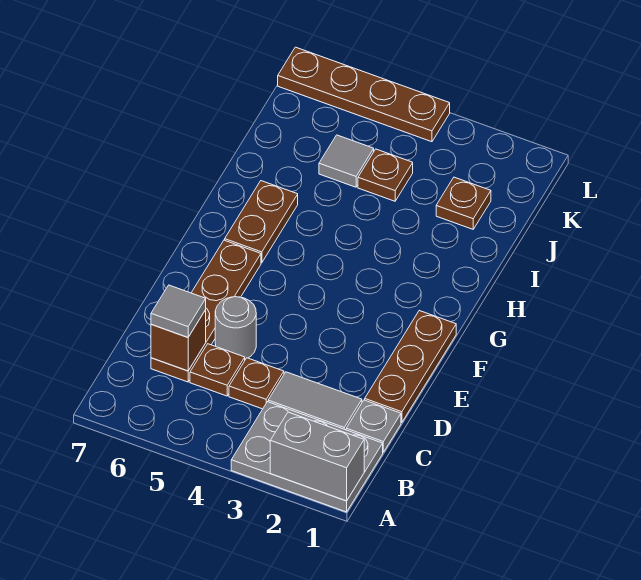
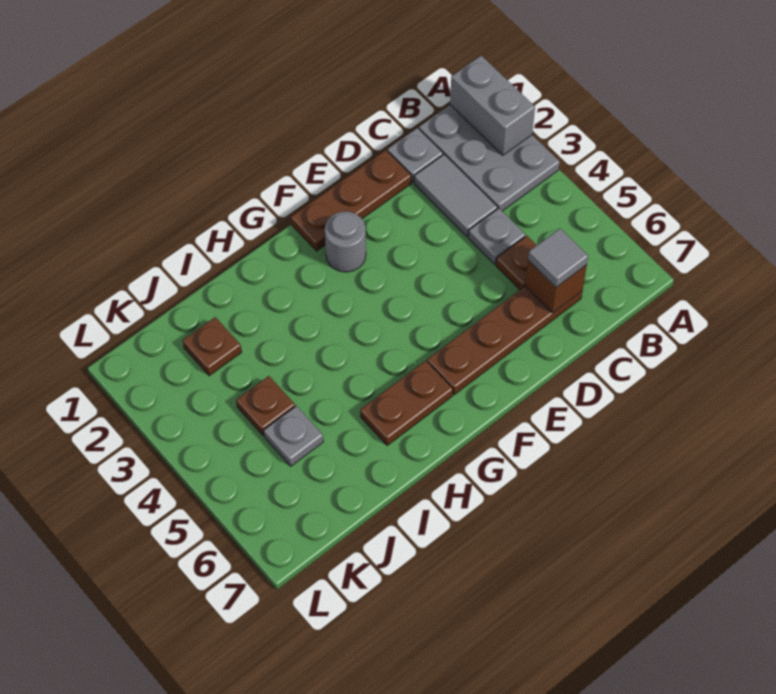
brown plate C4 level 1 -> grey plate C4 level 1
grey round brick D5 level 1 -> grey round brick F2 level 1
grey tile J5 level 1 -> grey plate J5 level 1
brown plate L4:L7 level 1 -> none

